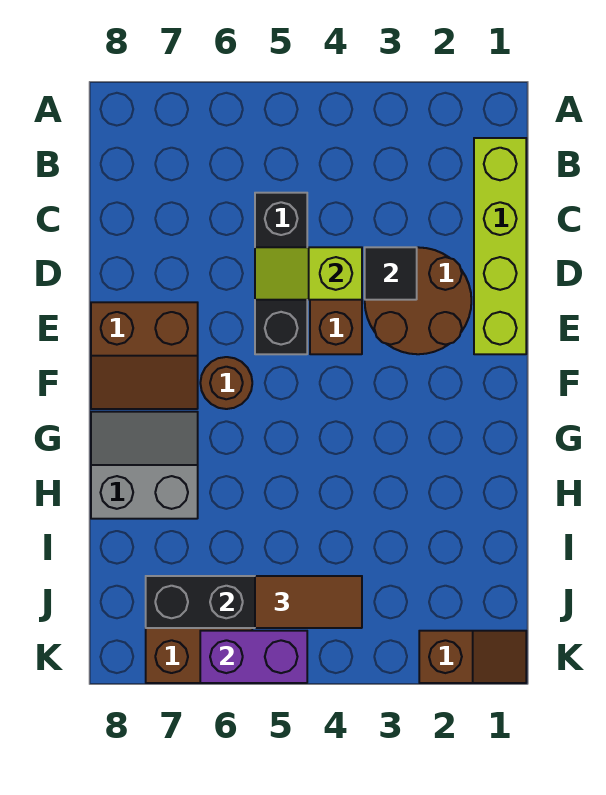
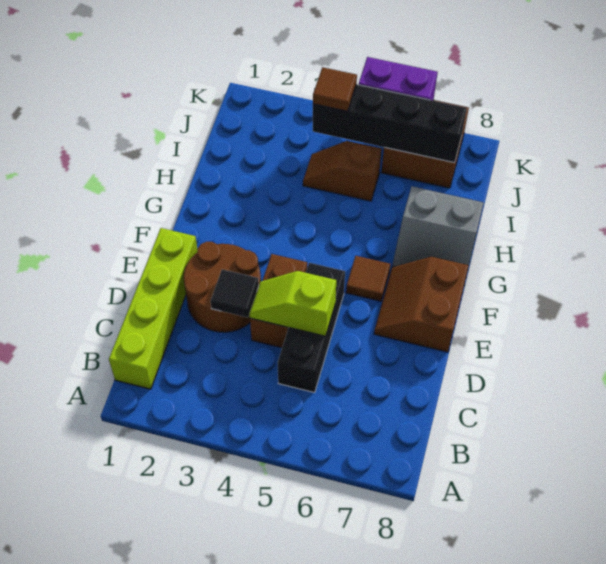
lime slope D4:D5 level 2 top 4 -> lime slope D4:D5 level 2 top 5
brown slope E7:F8 level 1 top E -> brown slope E7:F8 level 1 top 8
brown round brick F6 level 1 -> brown tile F6 level 1
brown tile J4:J5 level 3 -> brown tile J4 level 3
brown slope K1:K2 level 1 top 2 -> brown slope I4:I5 level 1 top 5

